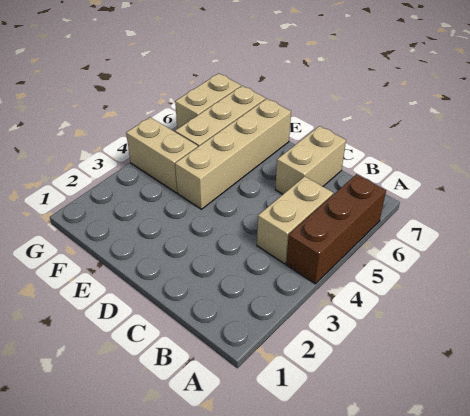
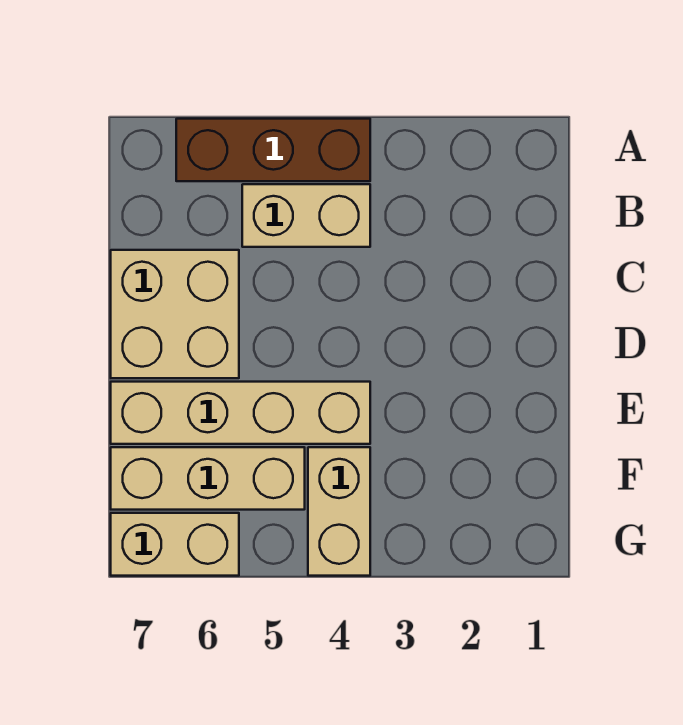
tan brick C6:C7 level 1 -> tan brick C6:D7 level 1

